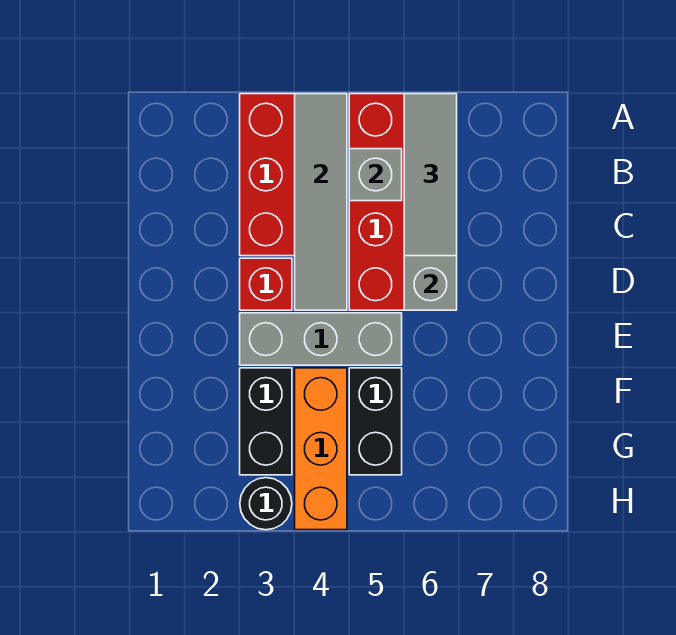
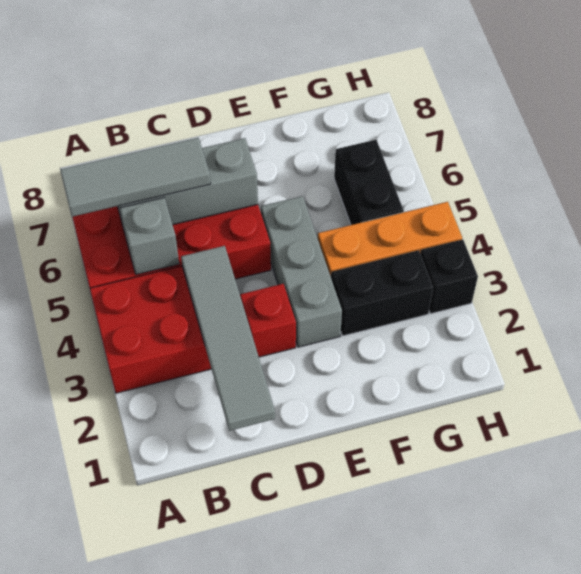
grey tile A4:D4 level 2 -> grey tile C1:C4 level 2
black brick F5:G5 level 1 -> black brick G5:G6 level 1
black round brick H3 level 1 -> black brick H3 level 1

